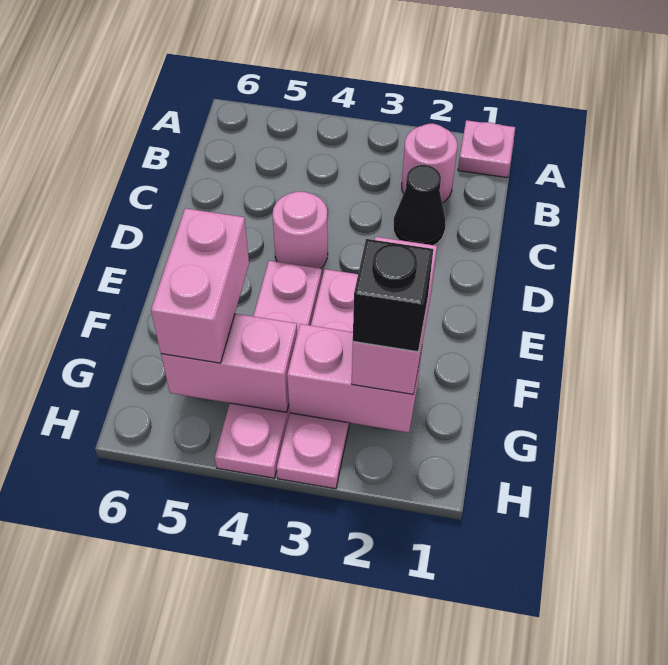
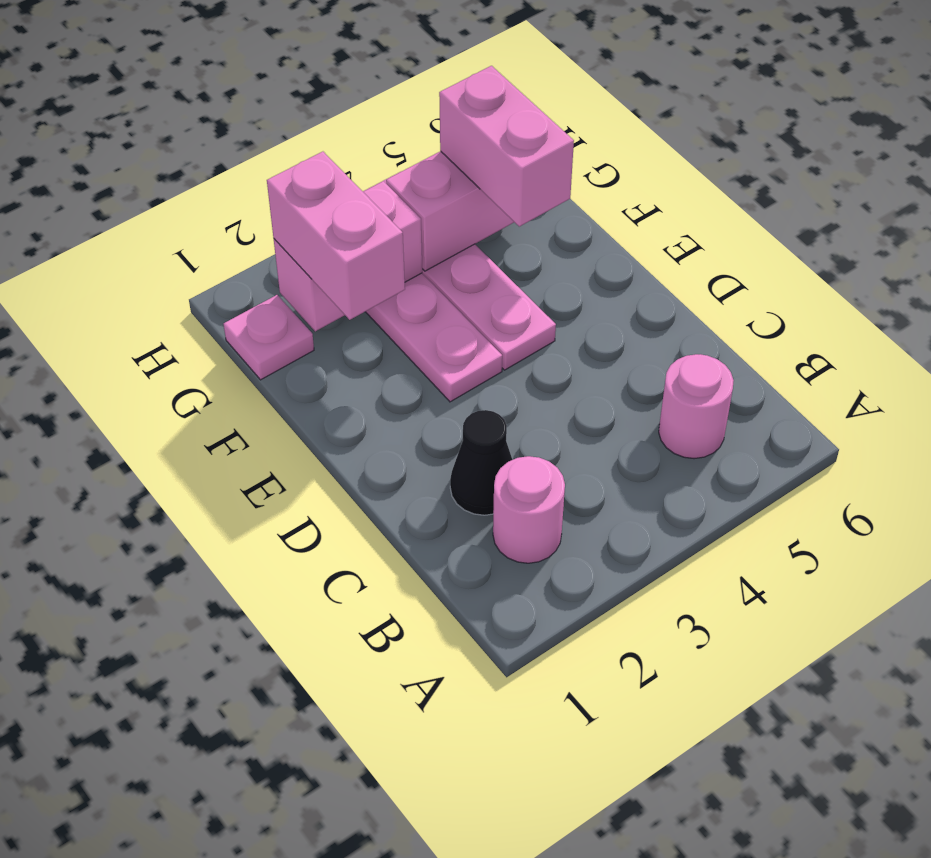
pink plate A1 level 1 -> pink plate G1 level 1
pink round brick D4 level 1 -> pink round brick B5 level 1
black brick G2 level 4 -> none

